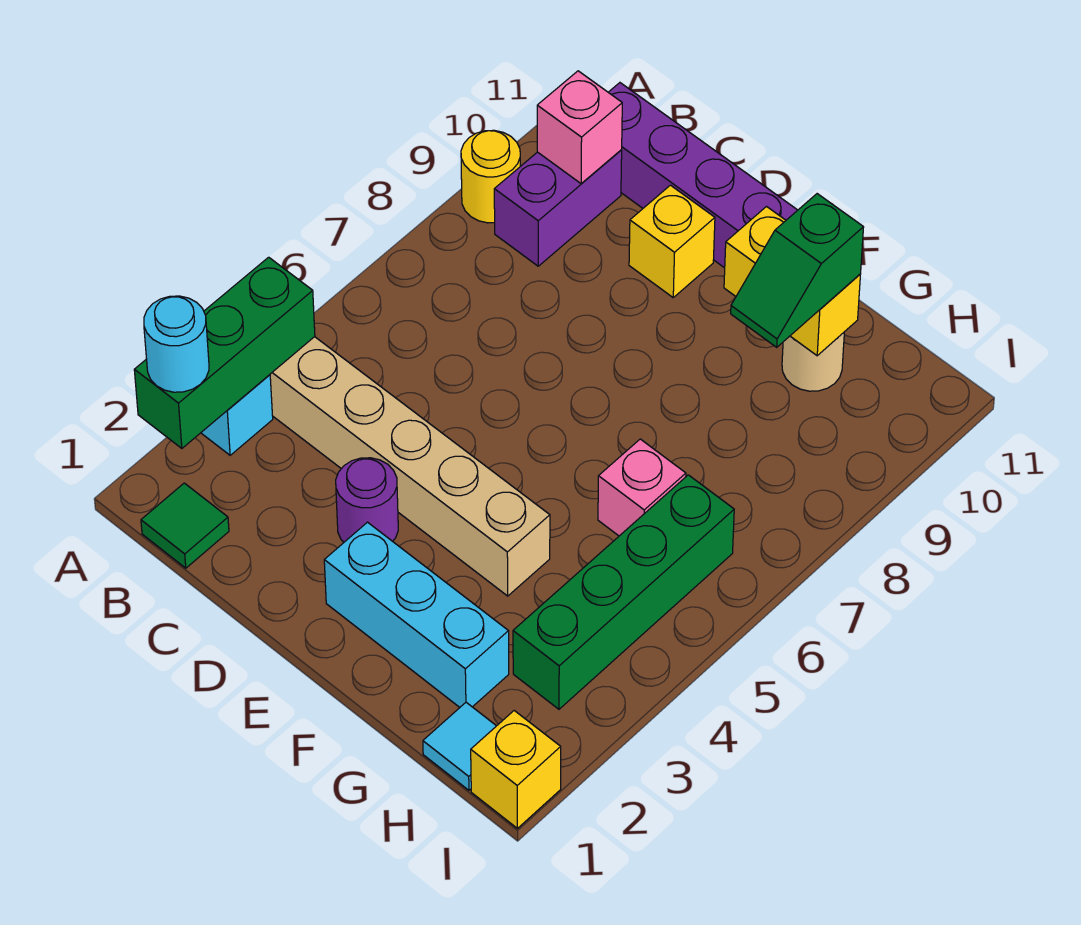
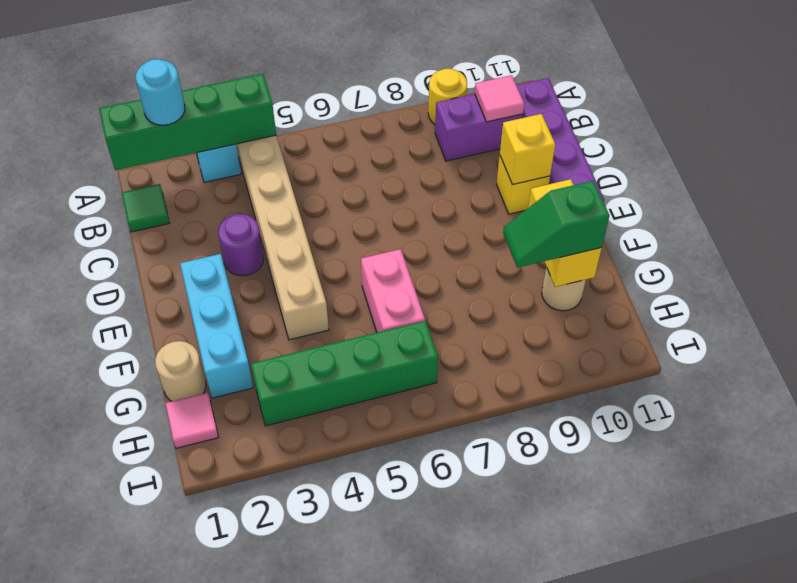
green brick A2:A4 level 2 -> green brick A1:A4 level 2
pink brick B10 level 2 -> pink tile B10 level 2
none -> tan round brick G1 level 1
pink brick G6 level 1 -> pink brick F6:G6 level 1
cyan tile H1 level 1 -> pink tile H1 level 1
yellow brick I1 level 1 -> yellow brick D10 level 2

